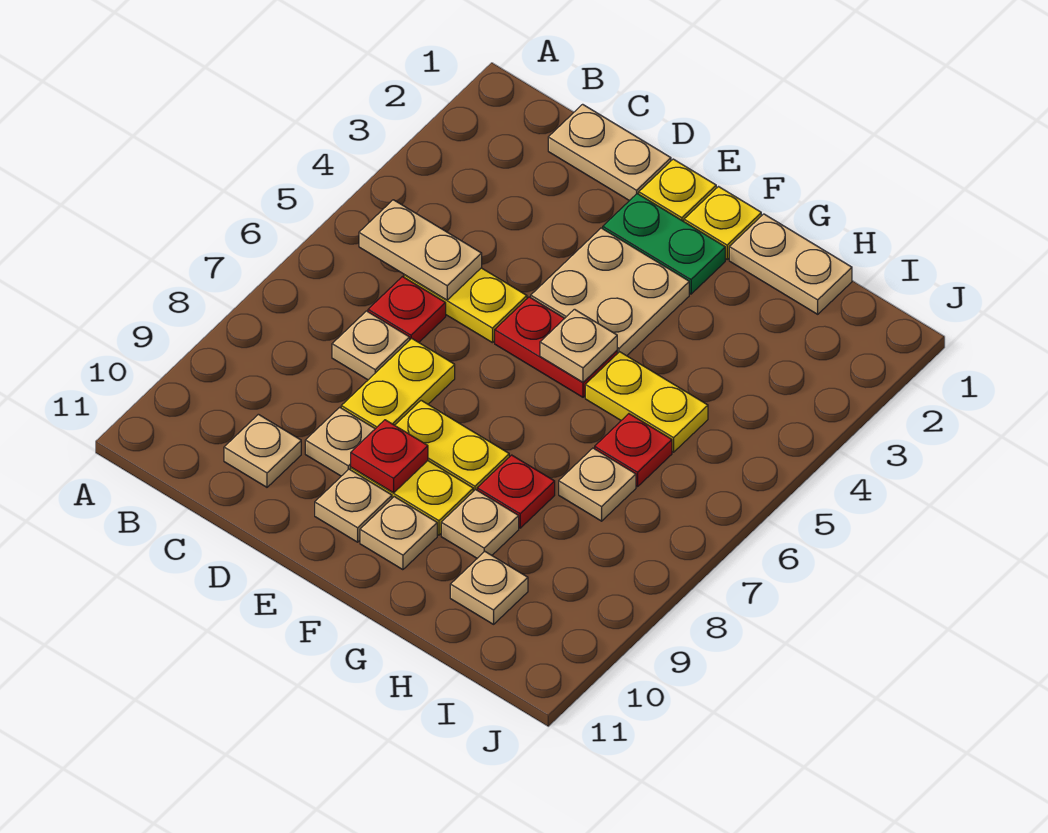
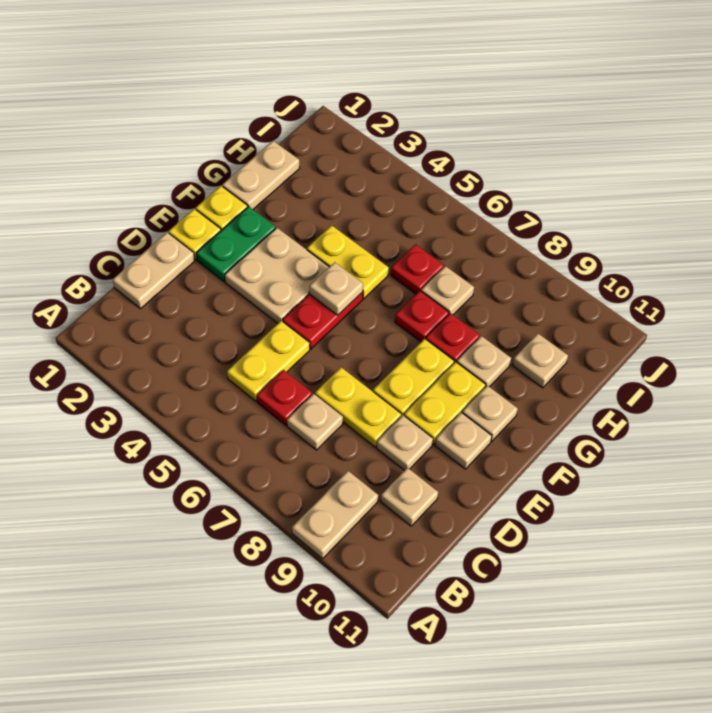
tan plate B5:C5 level 2 -> tan plate A9:B9 level 1
red plate E9 level 2 -> red plate G7 level 1
yellow plate G5:H5 level 1 -> yellow plate G4:G5 level 1

